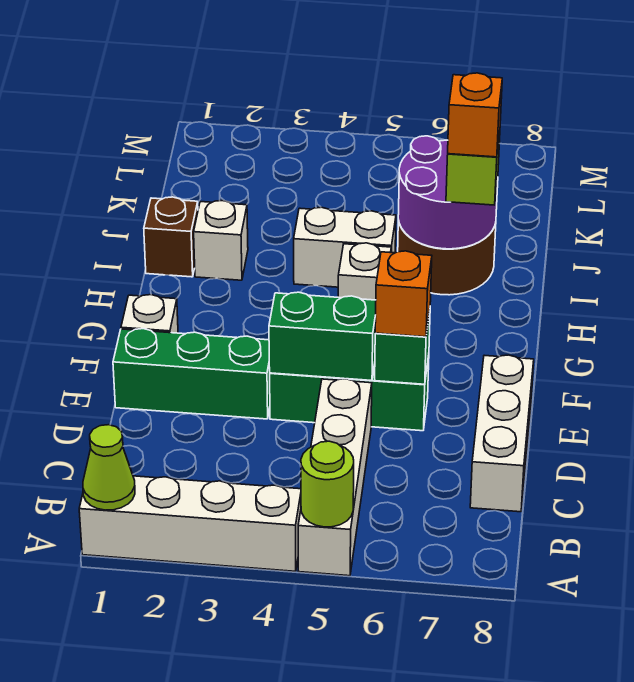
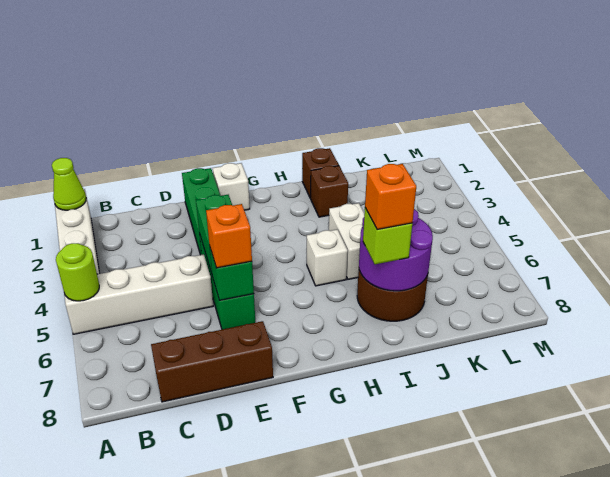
white brick C8:E8 level 1 -> brown brick C8:E8 level 1
white brick I2 level 1 -> brown brick I2 level 1

